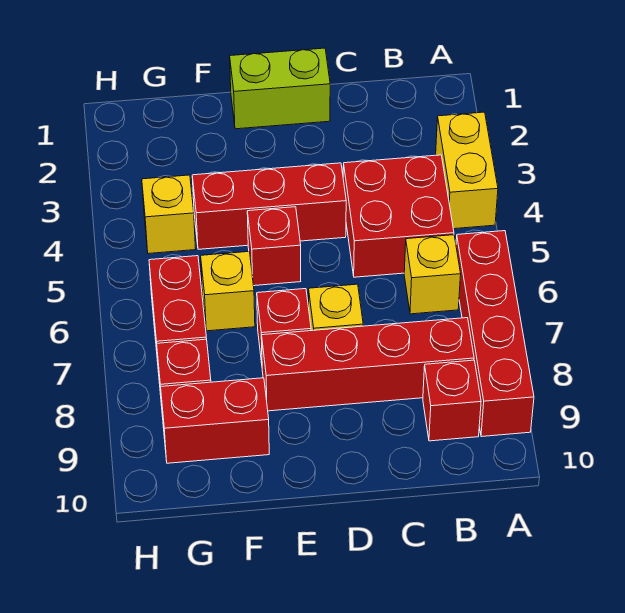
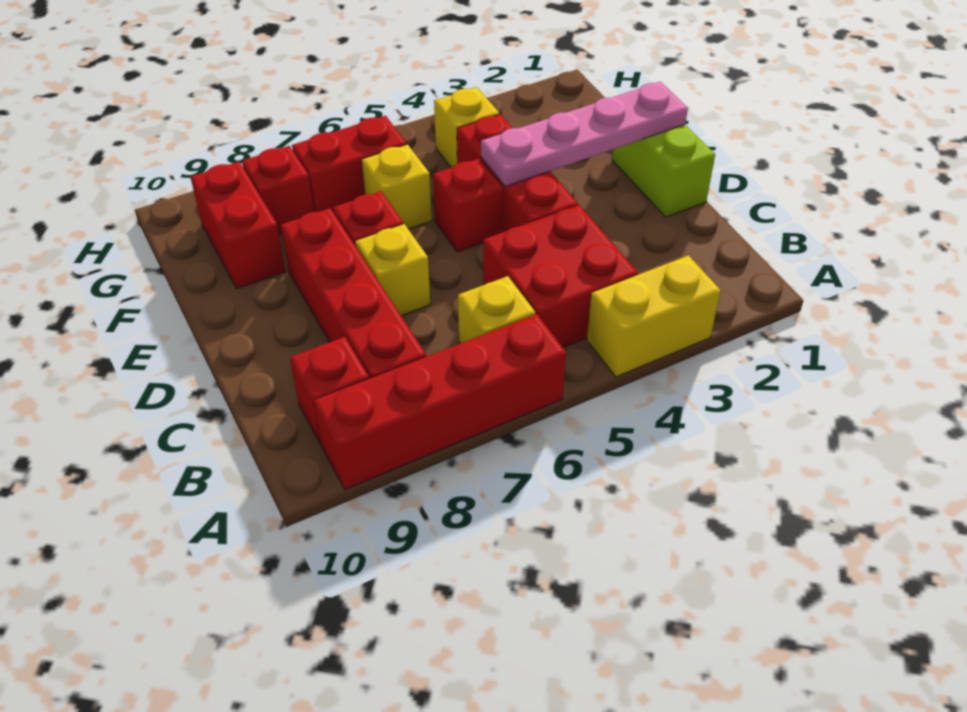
none -> pink plate E1:E4 level 2

